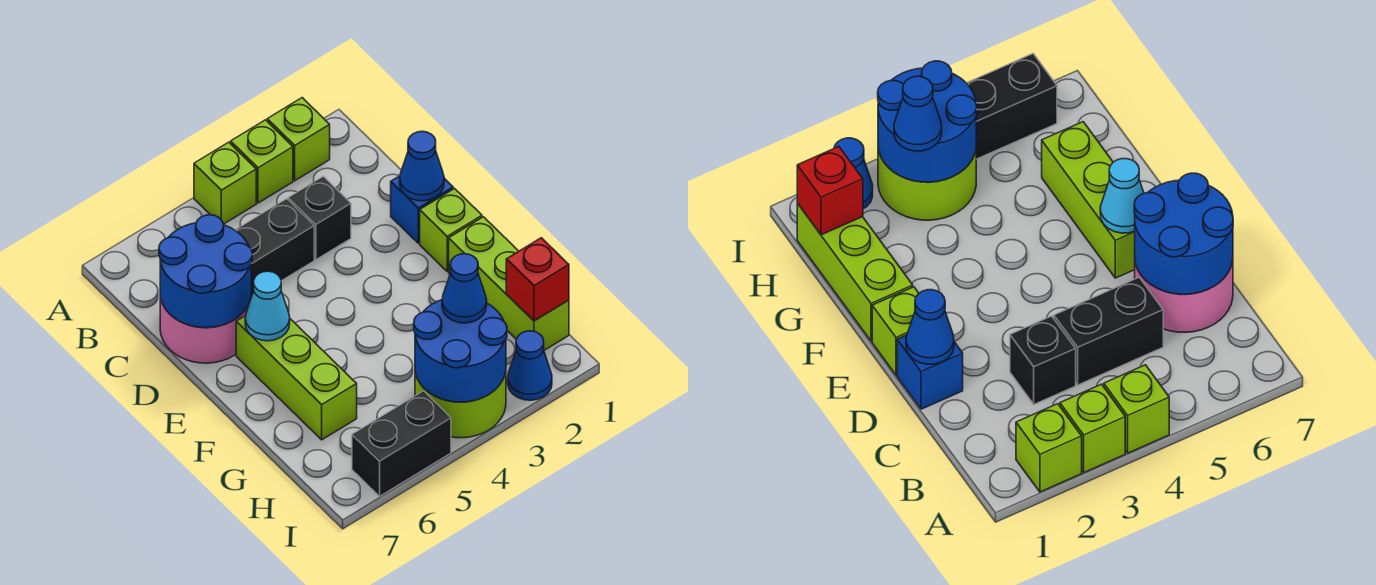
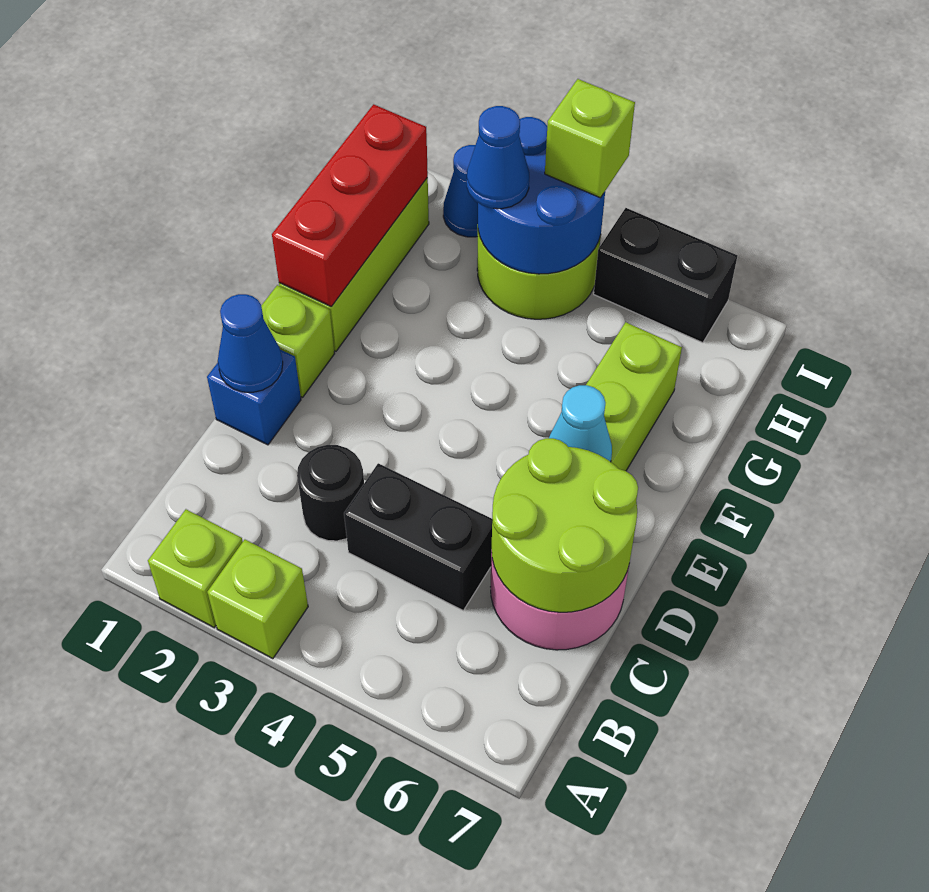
lime brick A4 level 1 -> lime brick I4 level 3
black brick C3 level 1 -> black round brick C3 level 1
blue round brick C6:D7 level 2 -> lime round brick C6:D7 level 2
red brick H1 level 2 -> red brick F1:H1 level 2

